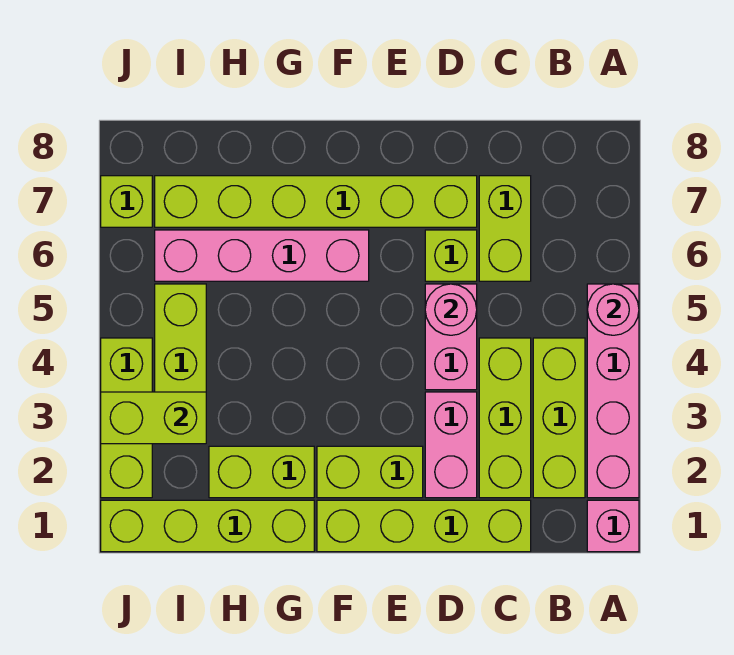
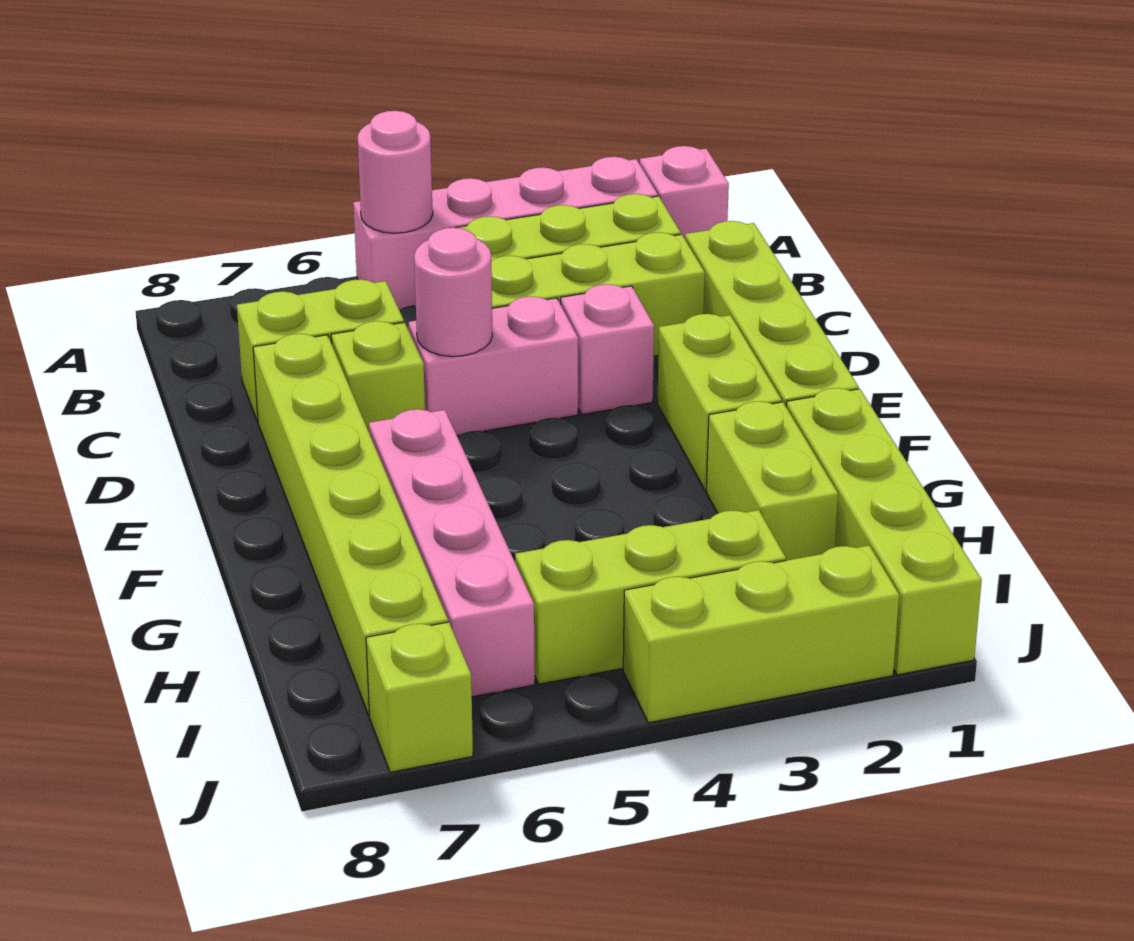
pink brick D2:D3 level 1 -> pink brick D3 level 1
lime brick I3:J3 level 2 -> none

